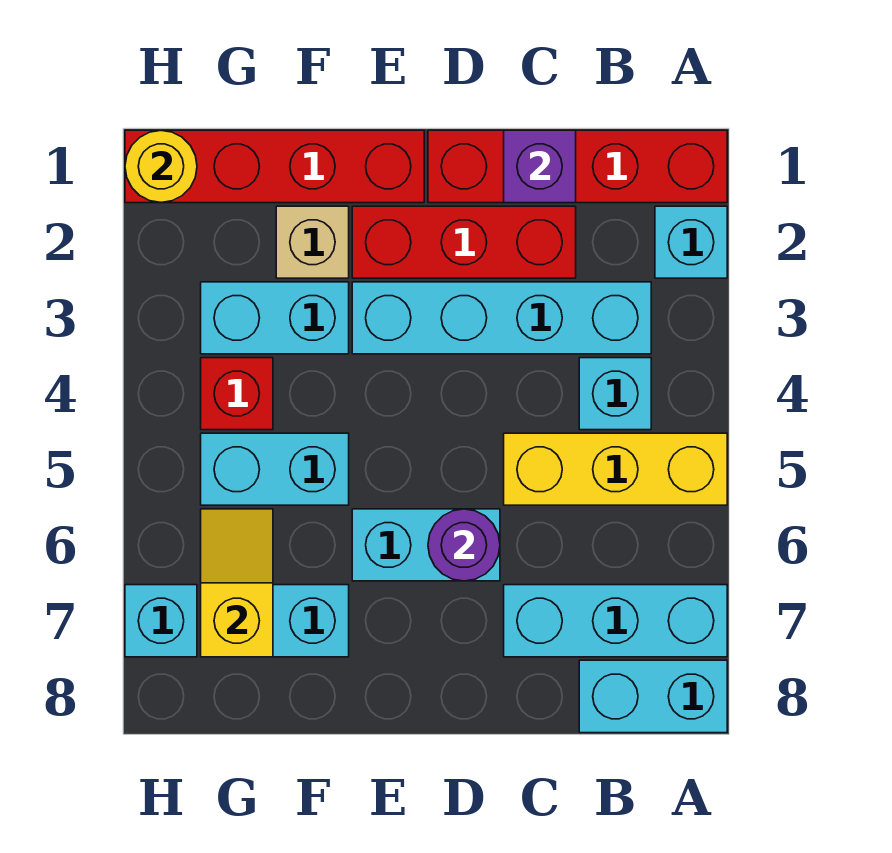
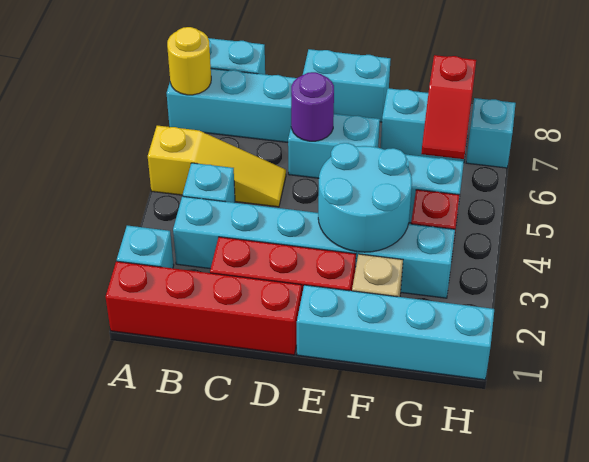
yellow brick A5:C5 level 1 -> yellow slope A5:C5 level 1 top A
purple brick C1 level 2 -> none
none -> cyan brick D8:E8 level 1
red brick E1:H1 level 1 -> cyan brick E1:H1 level 1
none -> cyan round brick E3:F4 level 2
yellow slope G6:G7 level 2 top 7 -> red slope G6:G7 level 2 top 7
yellow round brick H1 level 2 -> yellow round brick A7 level 2

